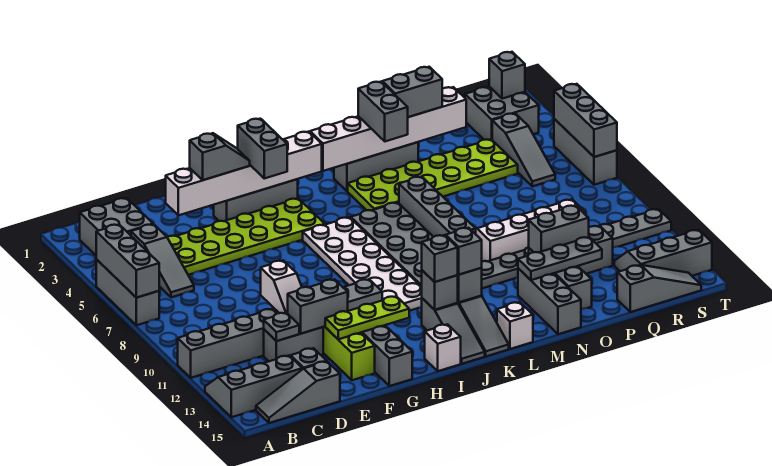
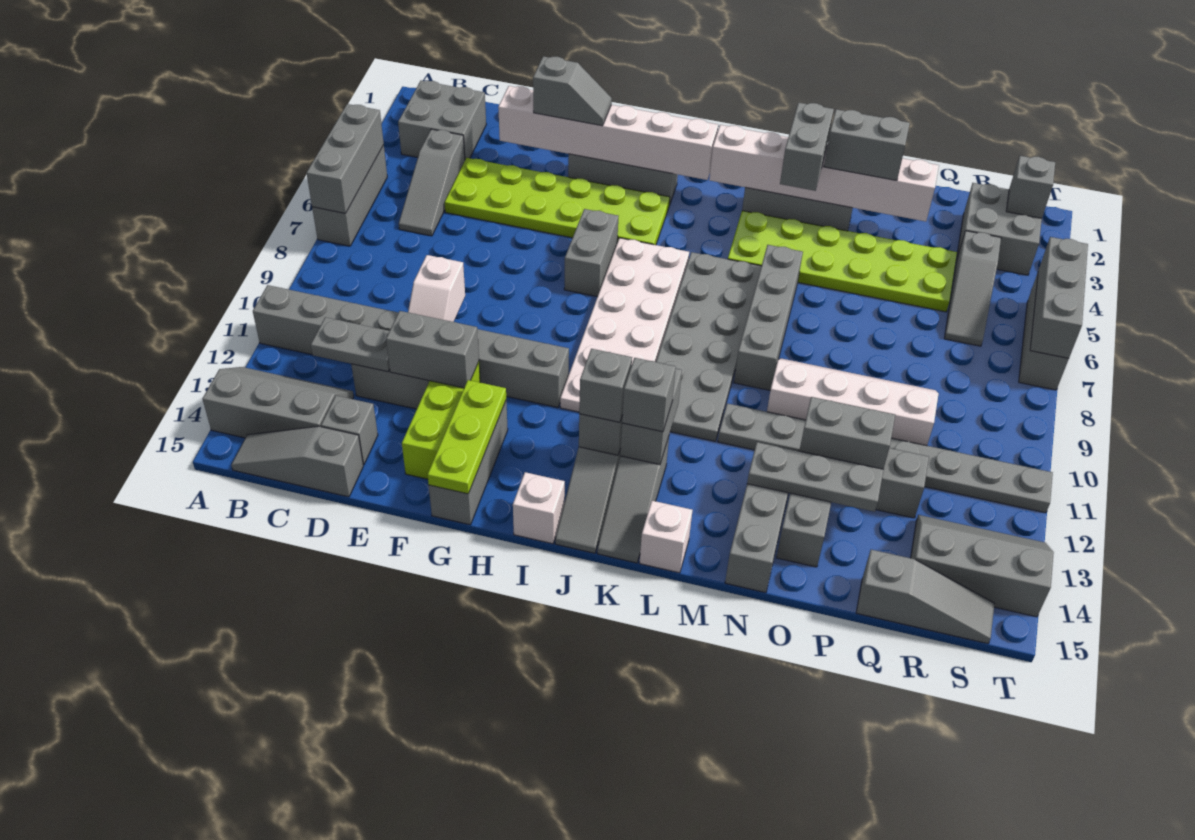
grey plate D12 level 2 -> grey plate C12:D12 level 2
lime plate F13:H13 level 2 -> lime plate G13:G15 level 2
grey brick H3:H4 level 3 -> grey brick H6:H7 level 1

